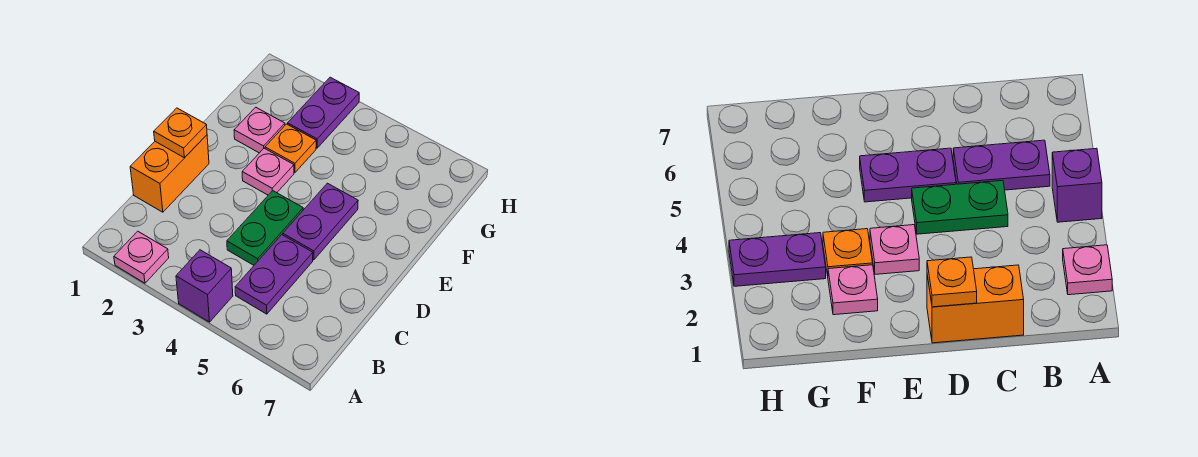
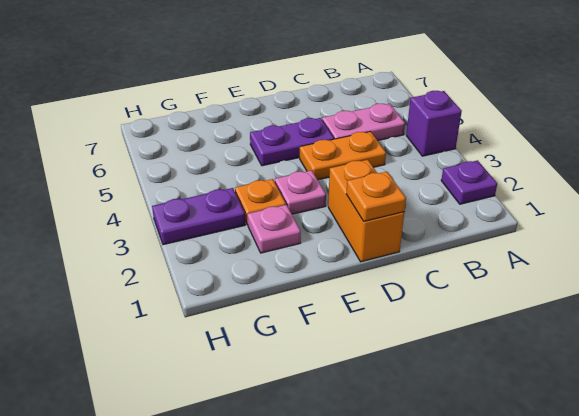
pink plate A2 level 1 -> purple plate A2 level 1
purple plate B5:C5 level 1 -> pink plate B5:C5 level 1
orange brick C1:D1 level 1 -> orange brick D1:D2 level 1
green plate C4:D4 level 1 -> orange plate C4:D4 level 1

